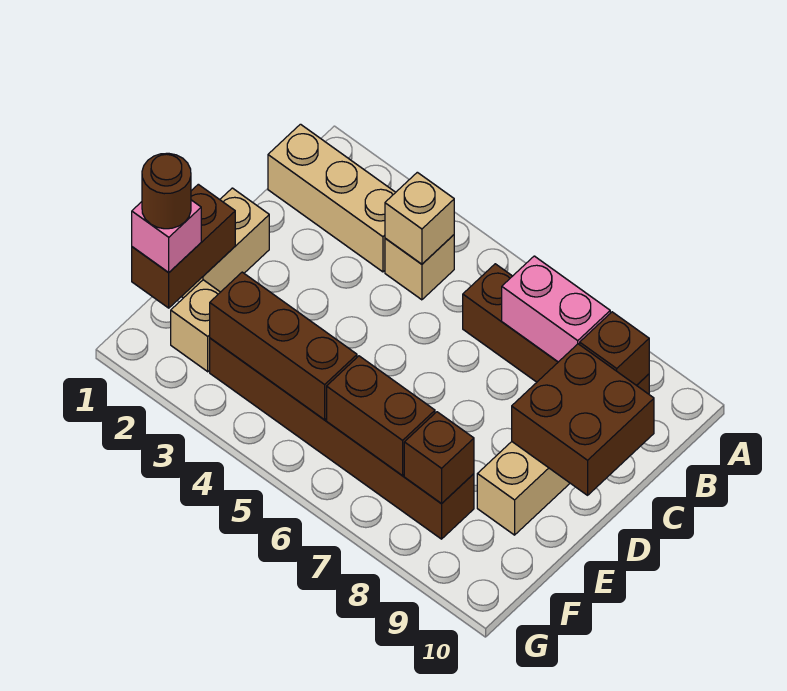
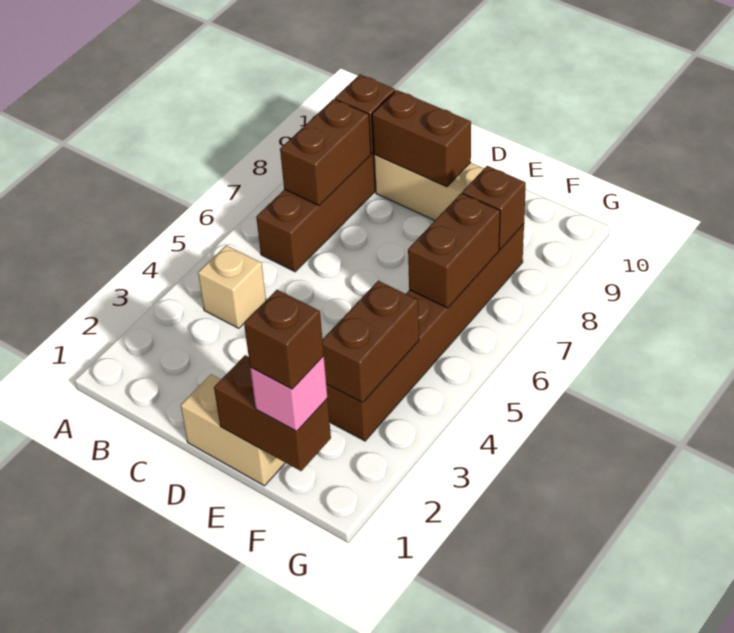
tan brick B1:B3 level 1 -> none
tan brick B4 level 2 -> none
pink brick B7:B8 level 2 -> brown brick B7:B8 level 2
brown brick C9:D10 level 2 -> brown brick C9:D9 level 2
brown round brick F1 level 4 -> brown brick F1 level 4
tan brick F2 level 1 -> none
brown brick F3:F5 level 2 -> brown brick F3:F4 level 2

